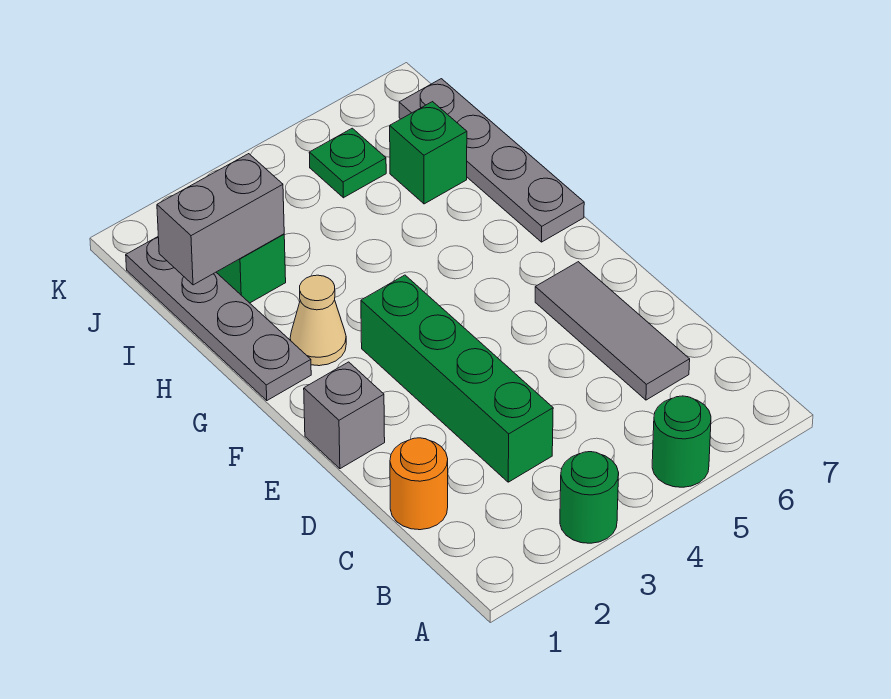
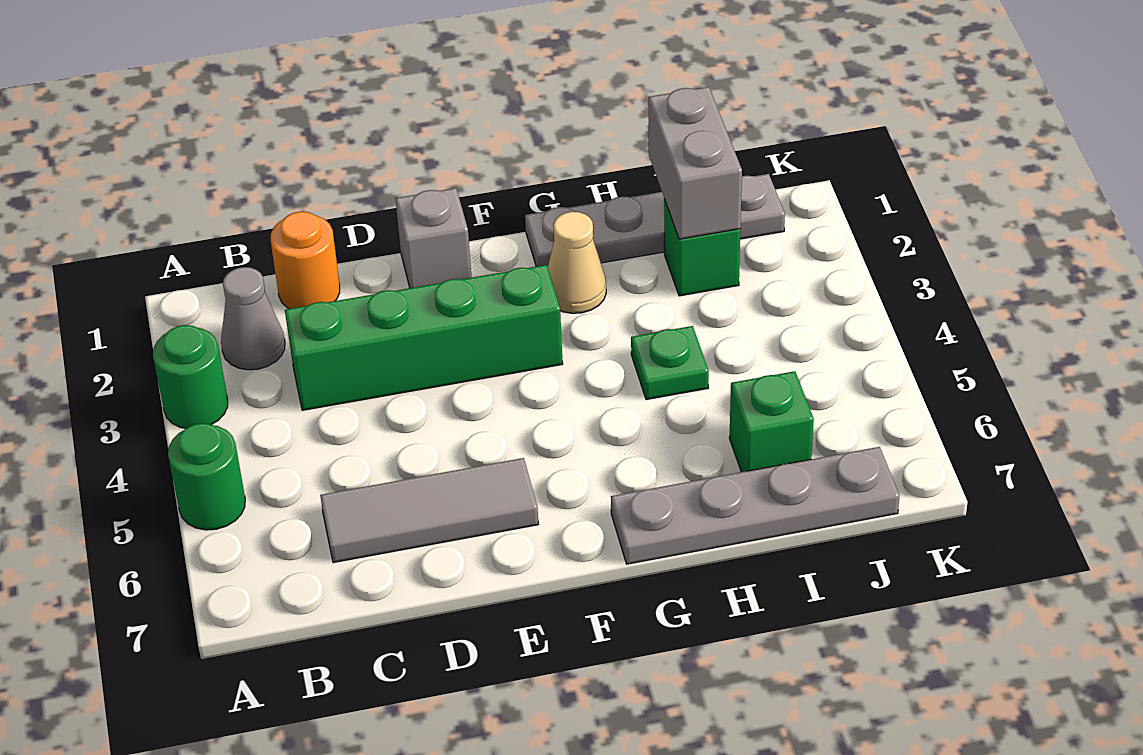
none -> grey cone B2 level 1
green plate J5 level 1 -> green plate H4 level 1

